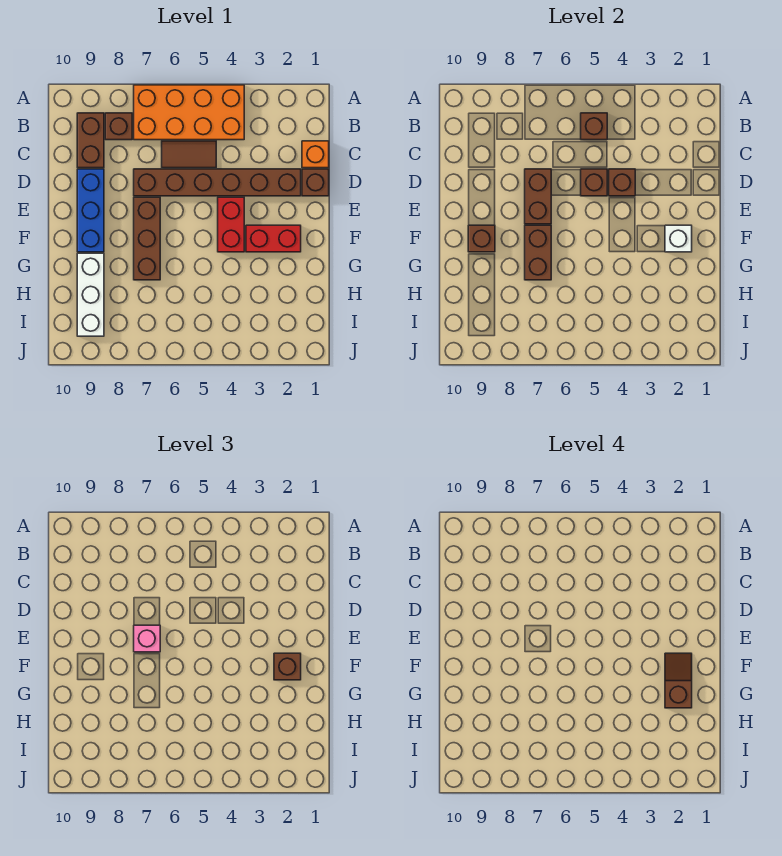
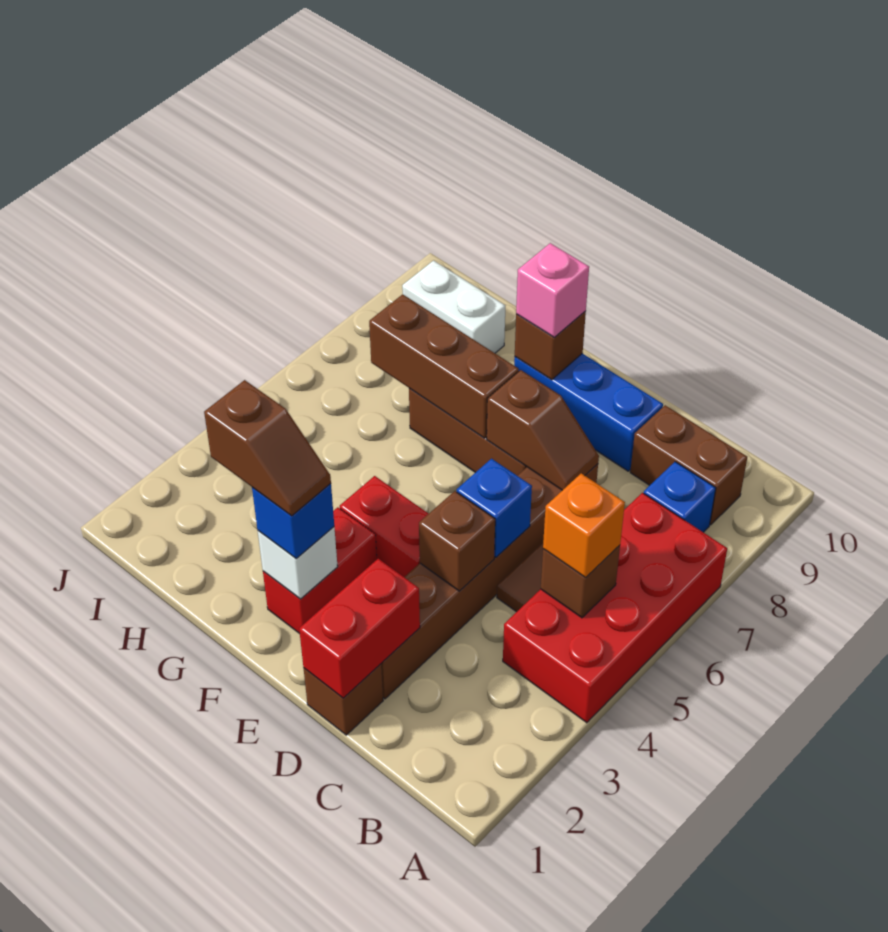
orange brick A4:B7 level 1 -> red brick A4:B7 level 1
brown brick B8 level 1 -> blue brick B8 level 1
orange brick C1 level 1 -> orange brick B5 level 3
none -> red brick D1:D2 level 2
brown brick D5 level 2 -> blue brick D5 level 2
brown brick D7:E7 level 2 -> brown slope D7:E7 level 2 top E
pink brick E7 level 3 -> pink brick F9 level 3
brown brick F2 level 3 -> blue brick F2 level 3
brown brick F7:G7 level 2 -> brown brick F7:H7 level 2
white brick G9:I9 level 1 -> white brick H9:I9 level 1

